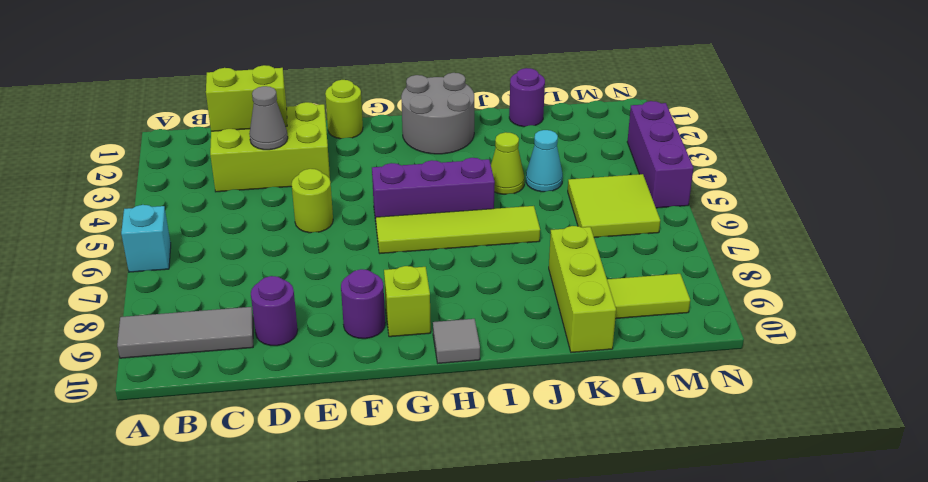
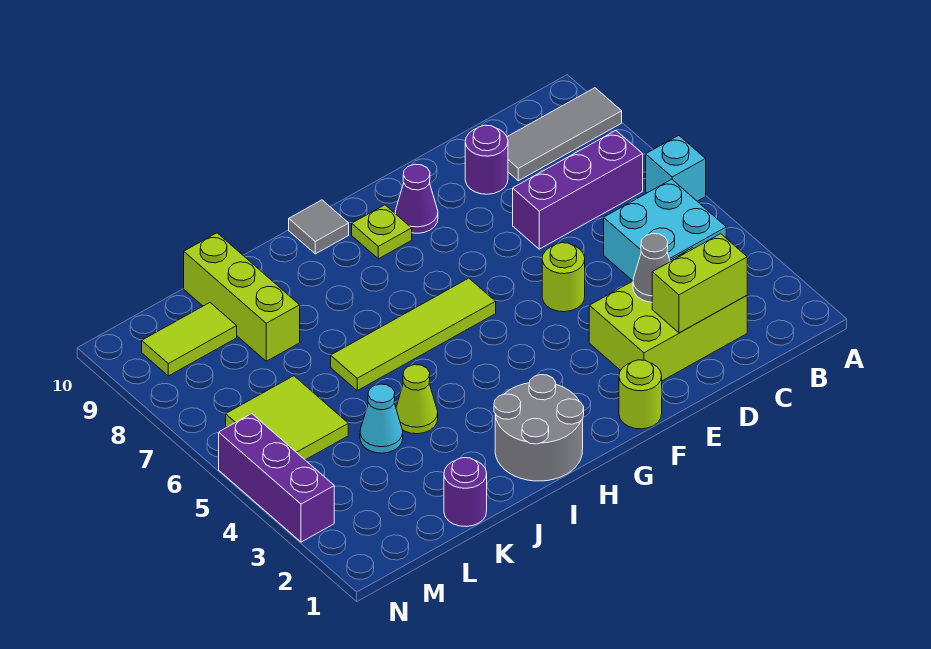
none -> cyan brick B4:C5 level 1
purple round brick F9 level 1 -> purple cone F9 level 1
purple brick G5:I5 level 1 -> purple brick B7:D7 level 1
lime brick G9 level 1 -> lime plate G9 level 1

